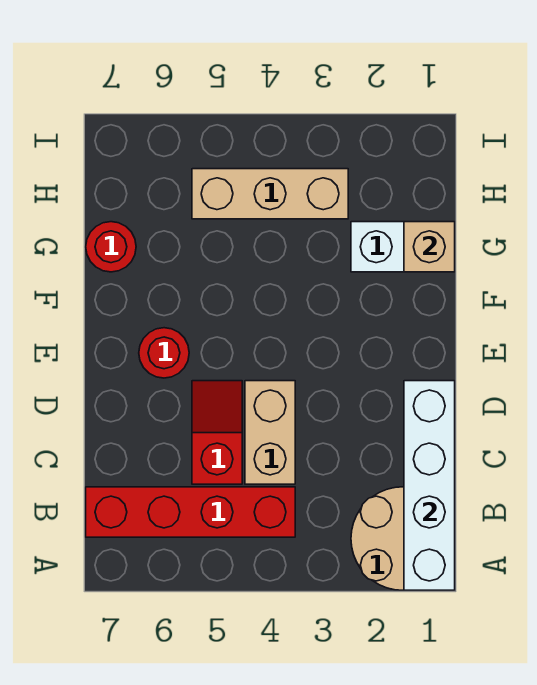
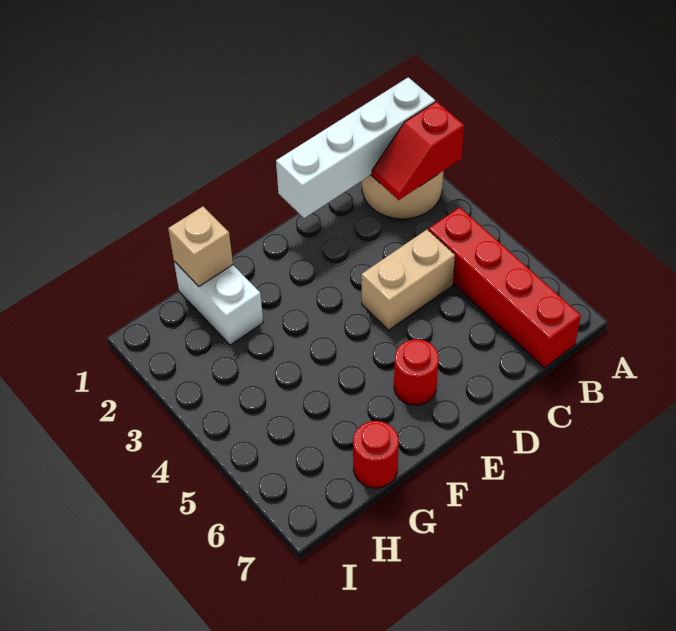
red slope C5:D5 level 1 top C -> red slope A2:B2 level 2 top A
tan brick H3:H5 level 1 -> none

